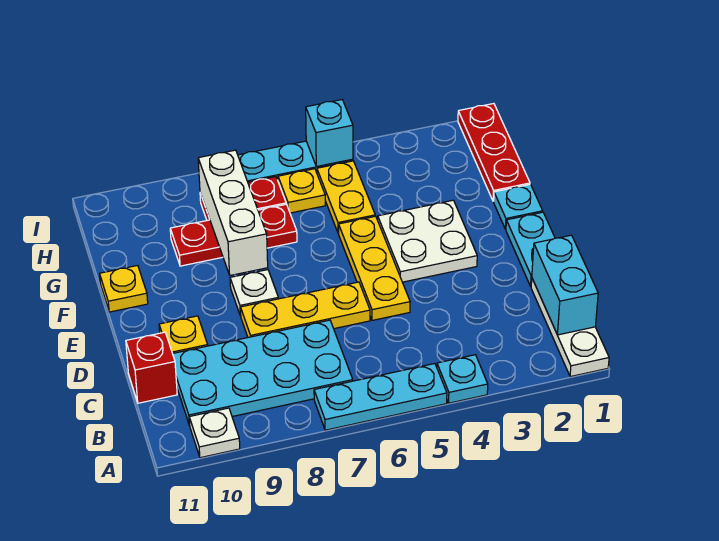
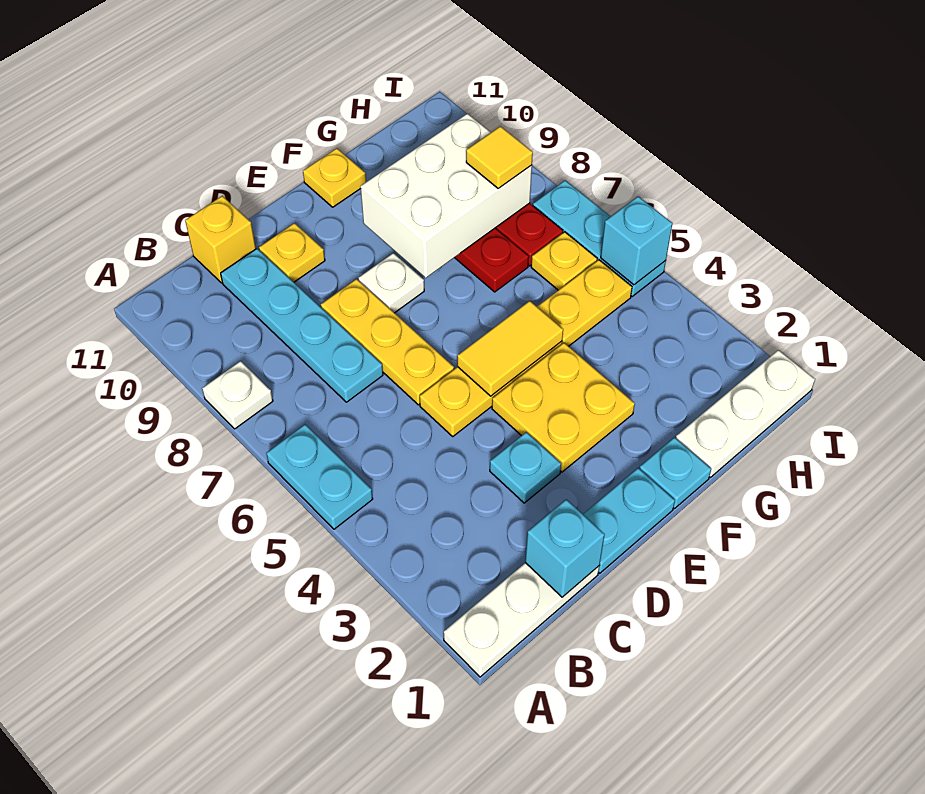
cyan plate A4 level 1 -> cyan plate D3 level 1
cyan plate A5:A7 level 1 -> cyan plate A5:A6 level 1
white plate A10 level 1 -> white plate A8 level 1
cyan brick B1:C1 level 2 -> cyan brick C1 level 2
cyan plate B7:C10 level 1 -> cyan plate C7:C10 level 1
red brick C11 level 1 -> yellow brick C11 level 1
white plate E3:F4 level 1 -> yellow plate E3:F4 level 1
none -> yellow tile E5:F5 level 2
white brick F8:H8 level 2 -> white brick F8:H9 level 2
red plate G1:I1 level 1 -> white plate G1:I1 level 1
none -> yellow tile H8 level 3

